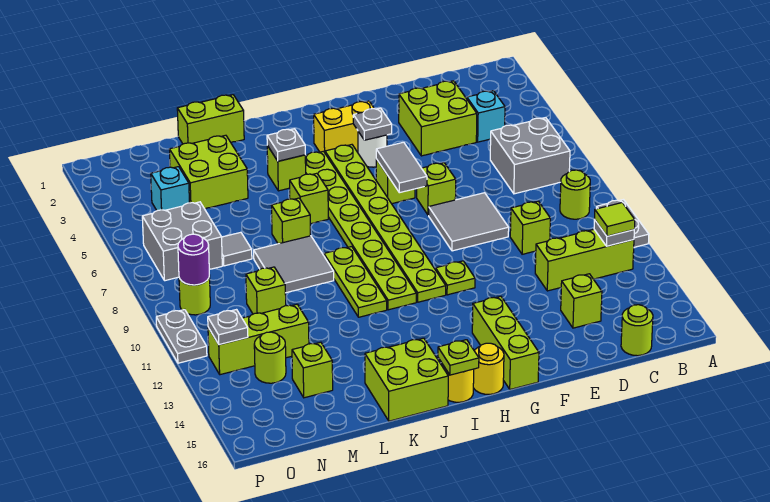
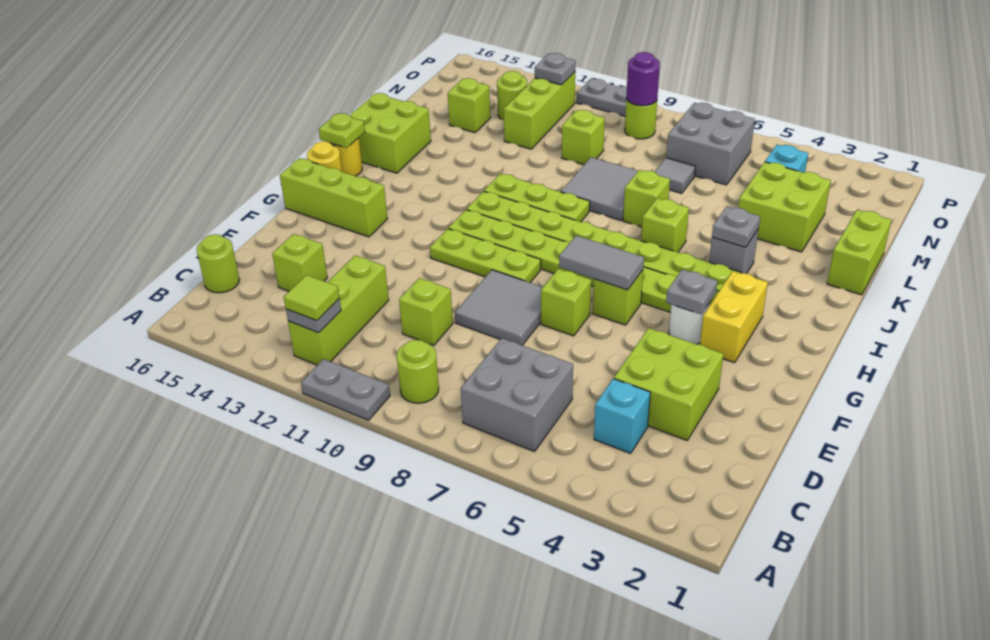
lime plate G11 level 1 -> lime plate G9:G11 level 1
lime brick J4 level 1 -> grey brick J4 level 1

